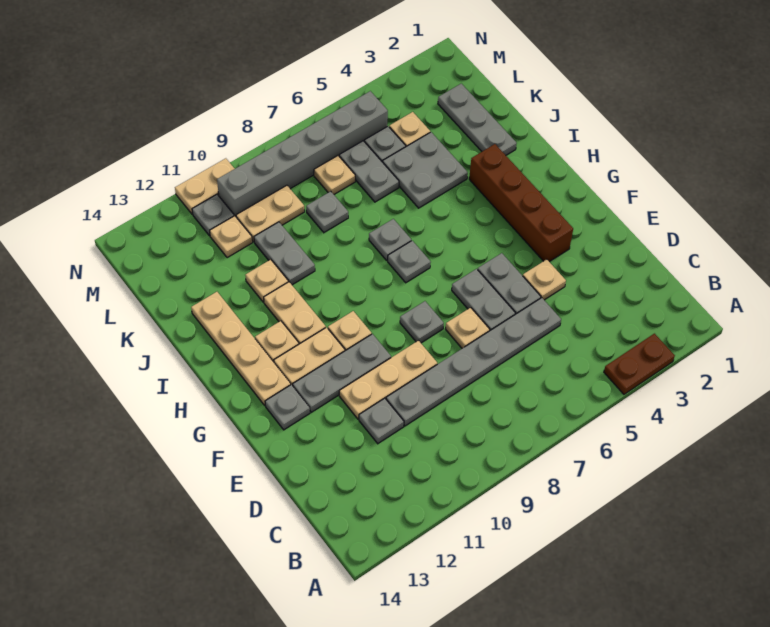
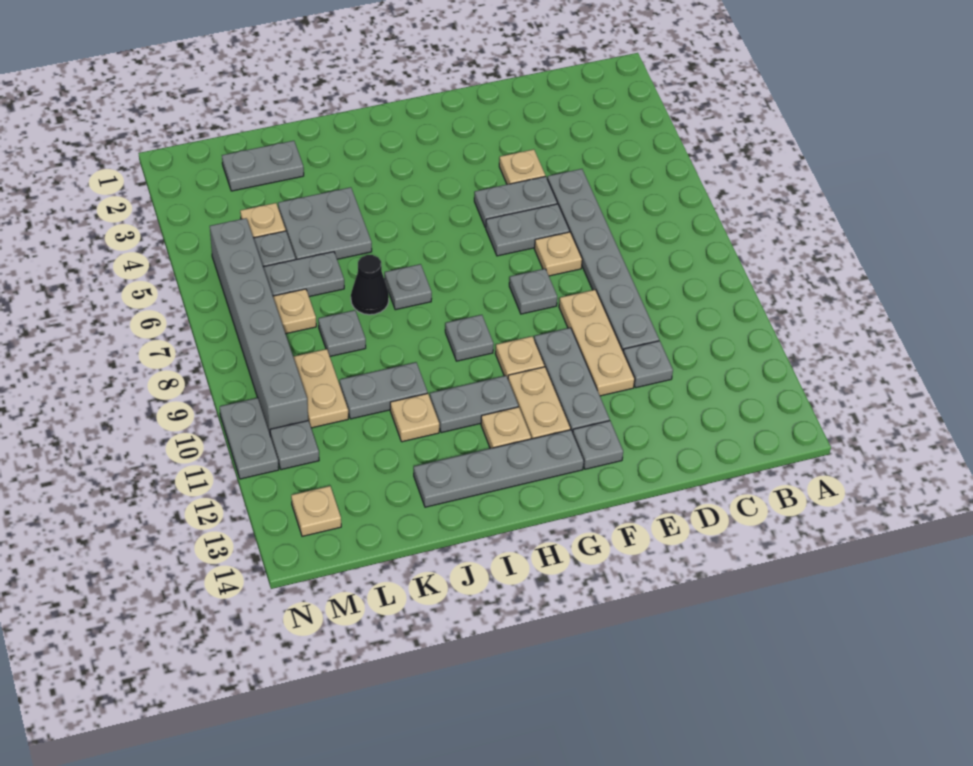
brown plate A3:A4 level 1 -> none
brown brick F3:I3 level 1 -> none
tan plate G13:J13 level 1 -> grey plate G13:J13 level 1
grey plate H7 level 1 -> grey plate H9 level 1
tan plate H11:I11 level 1 -> grey plate H11:I11 level 1
grey plate J2:L2 level 1 -> grey plate K2:L2 level 1
none -> black cone J7 level 1
tan plate L11 level 1 -> tan plate M13 level 1
tan plate N10:N11 level 1 -> grey plate N10:N11 level 1

